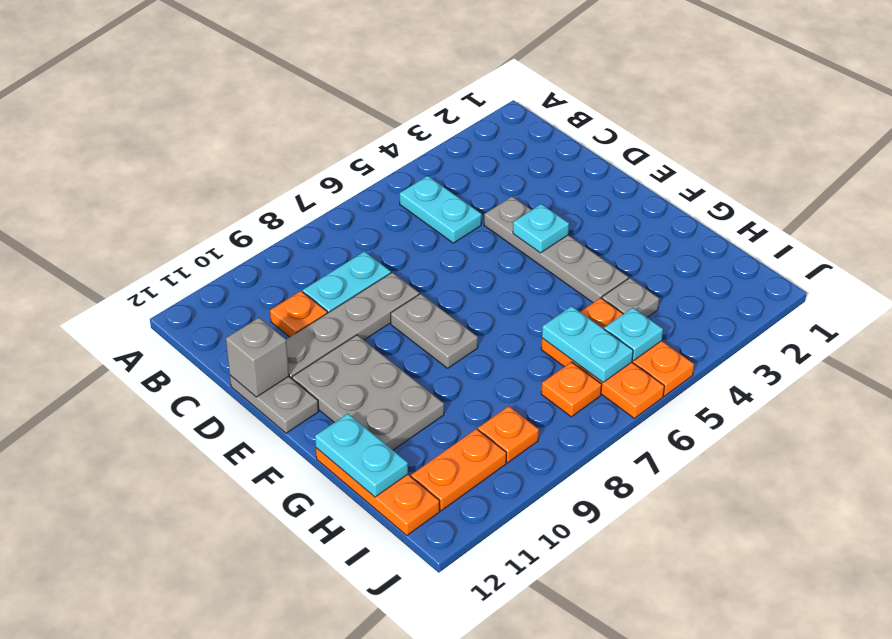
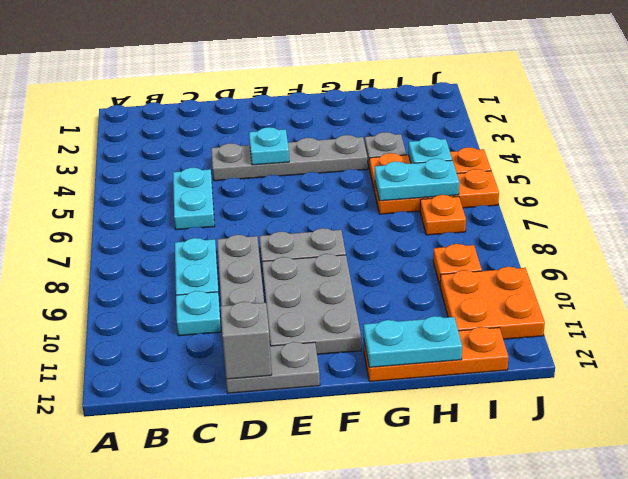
cyan plate B5:C5 level 1 -> cyan plate C5:C6 level 1
orange plate C10 level 1 -> cyan plate C10 level 1
grey plate E10:G11 level 1 -> grey plate E9:F11 level 1
orange plate I10:I11 level 1 -> orange plate I10:J11 level 1

